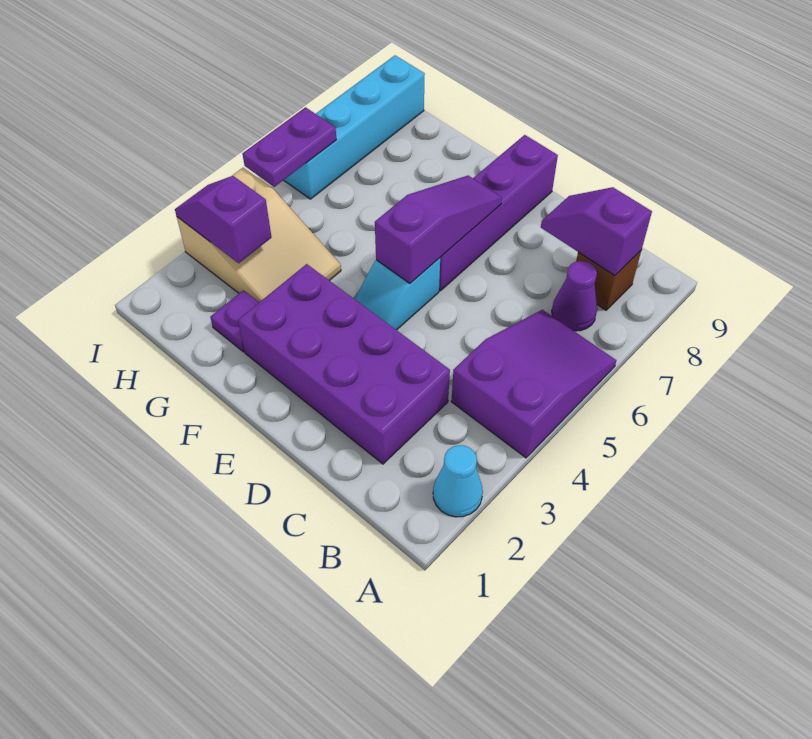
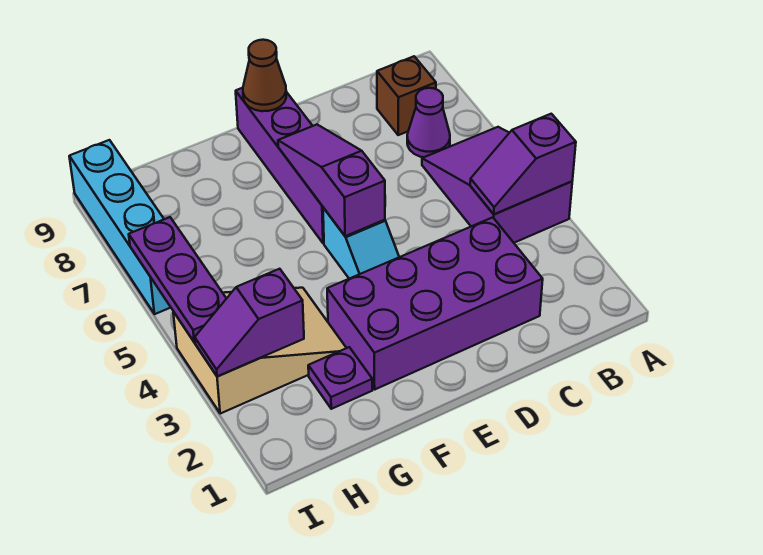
cyan cone A2 level 1 -> none
purple slope B8:C8 level 2 top B -> purple slope A4:B4 level 2 top A
none -> brown cone E9 level 2
purple plate I5:I6 level 2 -> purple plate I4:I6 level 2

